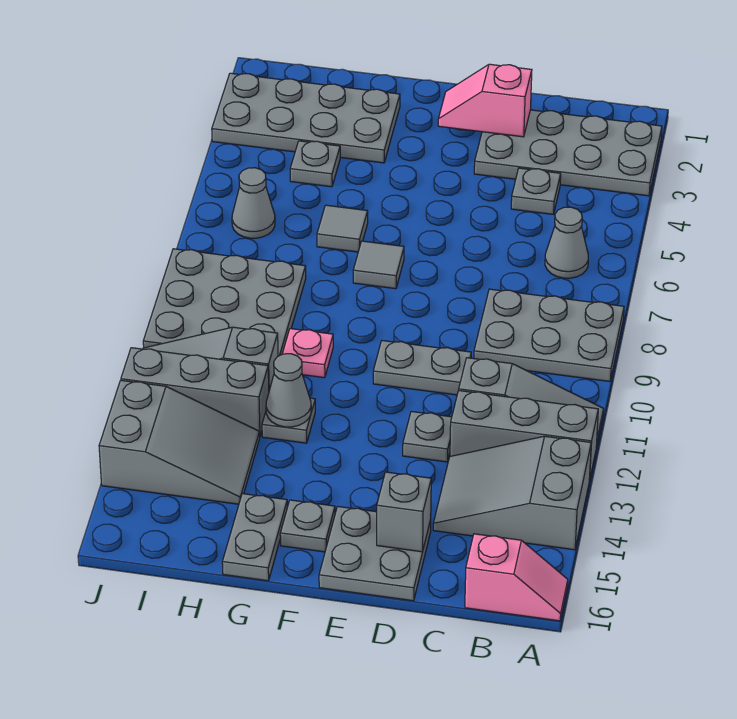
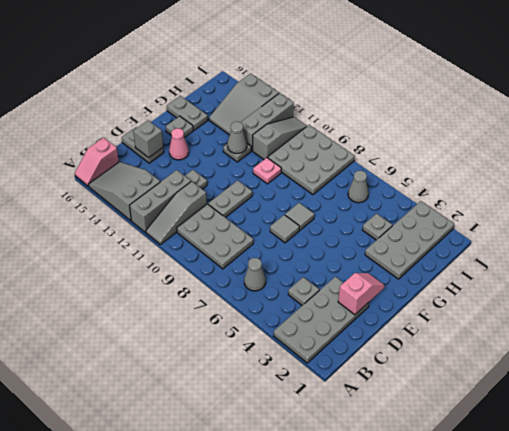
grey plate A8:C9 level 1 -> grey plate B8:C10 level 1
grey slope A13:C14 level 1 top A -> grey slope A13:B15 level 1 top 13
grey plate D15:E16 level 1 -> grey plate D15:D16 level 1
none -> pink cone E14 level 1
grey tile G6 level 1 -> grey tile E7 level 1

